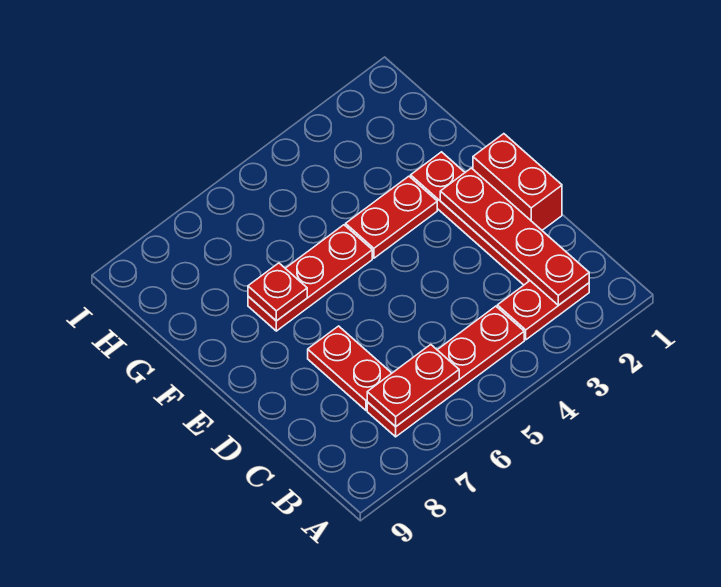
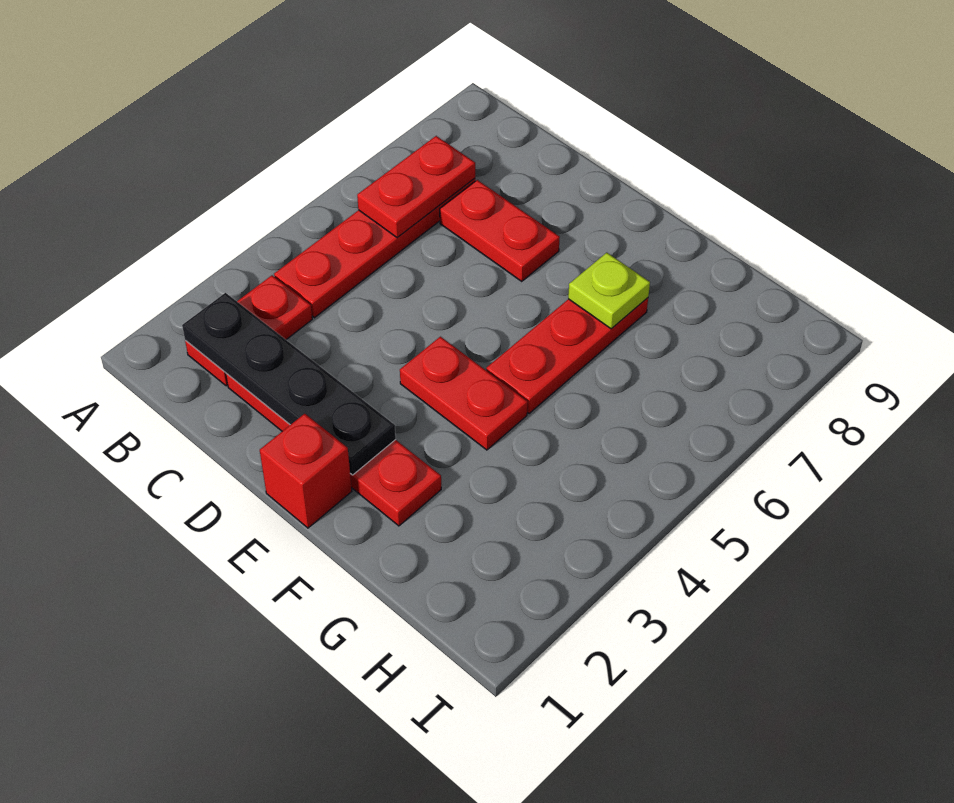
red plate B2:E2 level 2 -> black plate B2:E2 level 2
red brick D1:E1 level 1 -> red brick E1 level 1
red plate F3:F4 level 1 -> red plate E4:F4 level 1
red plate F7 level 2 -> lime plate F7 level 2

